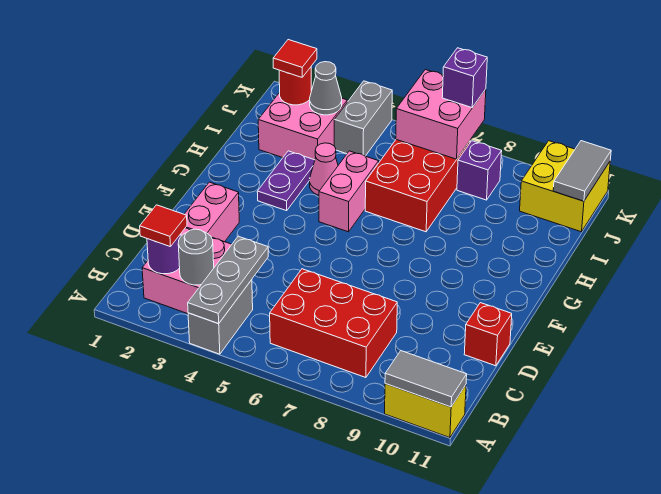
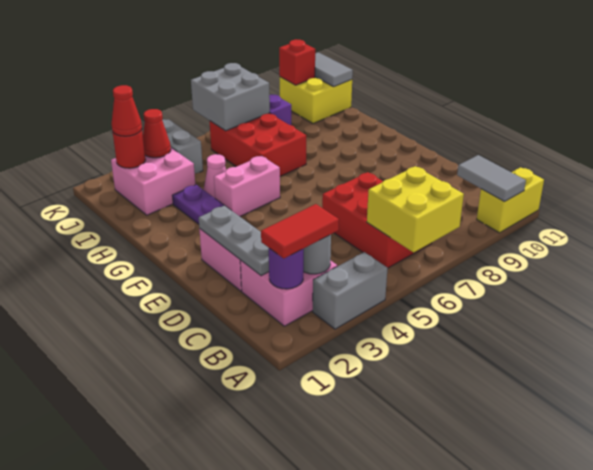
grey brick A4:B4 level 1 -> grey brick A3:A4 level 1
grey plate A4:C4 level 2 -> grey plate C2:E2 level 2
none -> yellow brick A6:B7 level 2
grey tile A10:A11 level 2 -> grey tile A10:B10 level 2
red tile B2 level 3 -> red tile B2:B3 level 3
red brick B6:C8 level 1 -> red brick B6:D7 level 1
red brick D11 level 1 -> red brick K10 level 2
pink brick G5:H5 level 1 -> pink brick G4:G5 level 1
red tile J2 level 3 -> red cone J2 level 3
grey cone J3 level 2 -> red cone J3 level 2
pink brick J6:K7 level 2 -> grey brick J6:K7 level 2
purple brick K7 level 3 -> none

